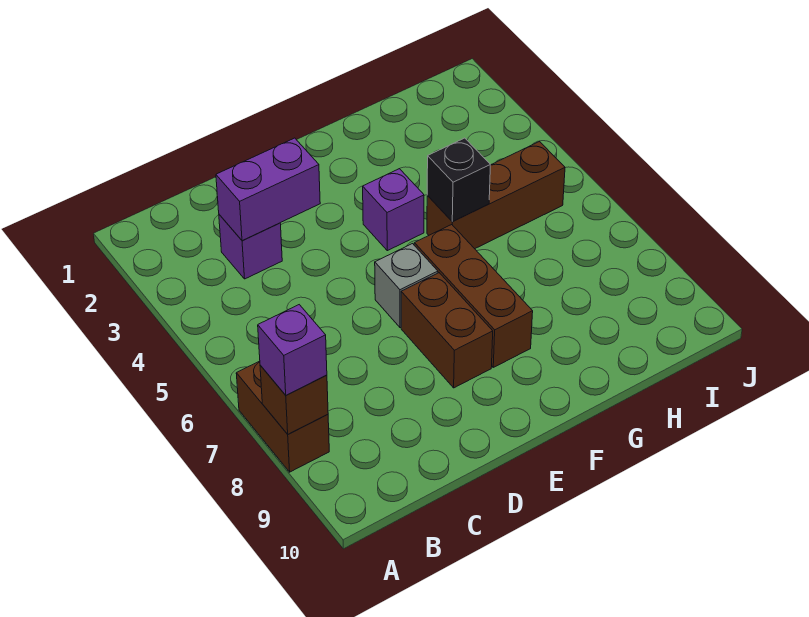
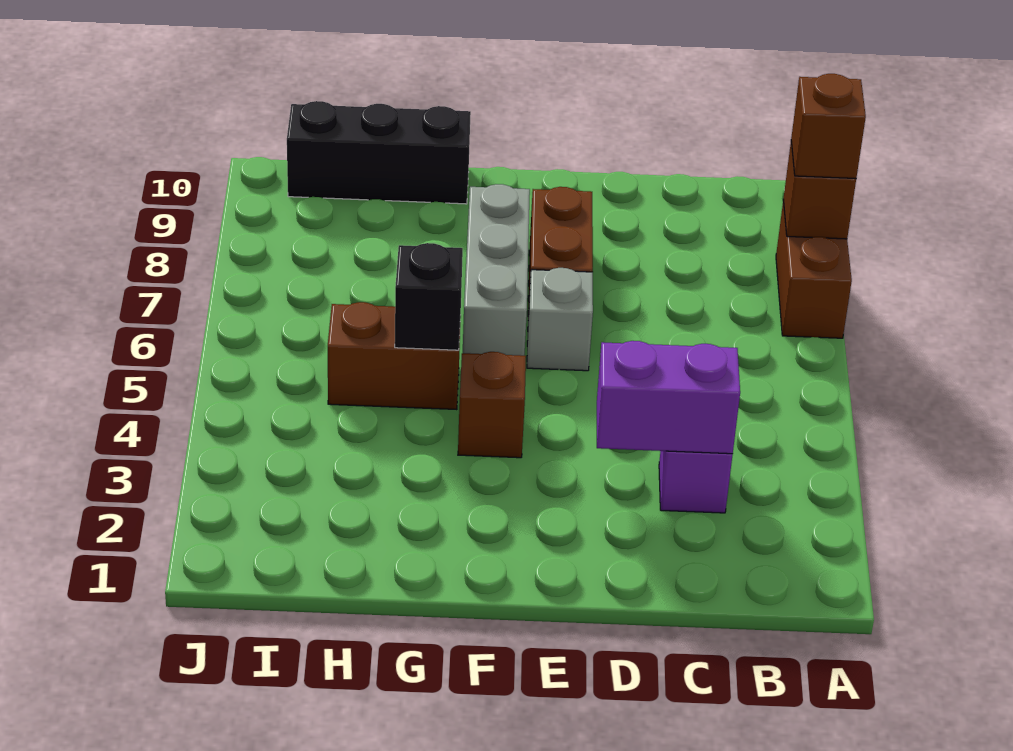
purple brick A8 level 3 -> brown brick A8 level 3
purple brick F4 level 1 -> brown brick F4 level 1
brown brick F6:F8 level 1 -> grey brick F6:F8 level 1
brown brick G5:I5 level 1 -> brown brick G5:H5 level 1
none -> black brick G10:I10 level 1

